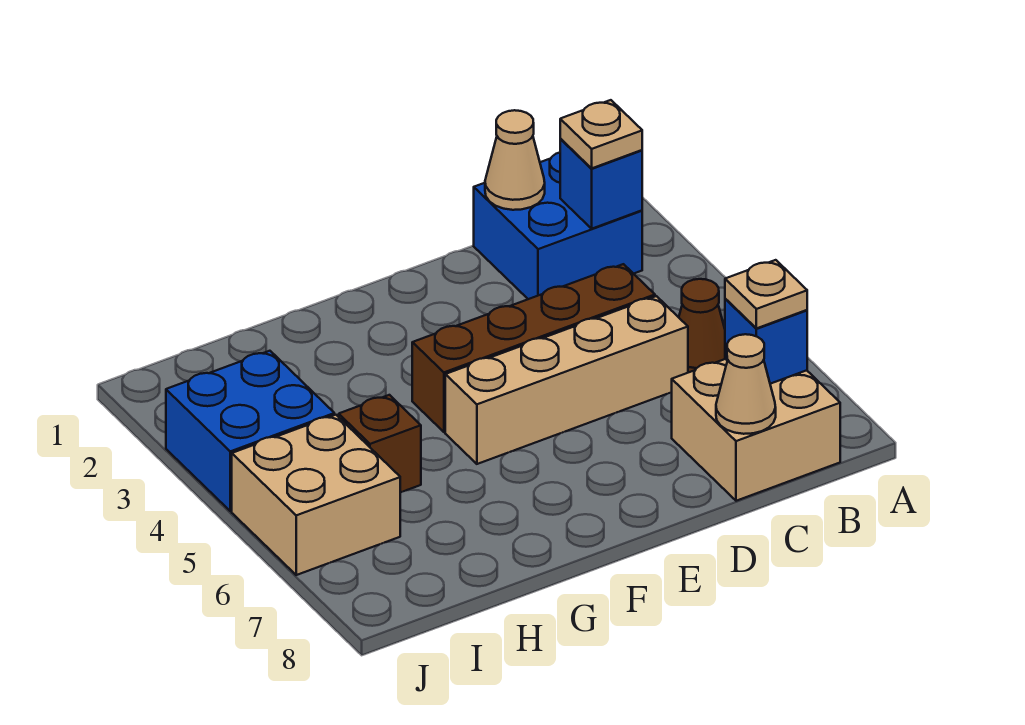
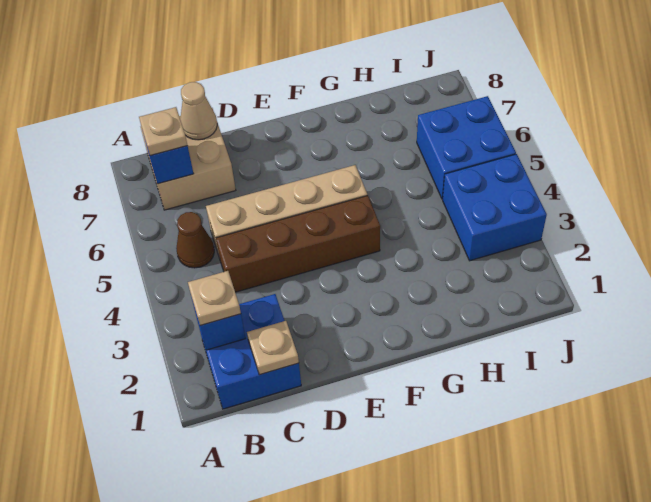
tan cone C1 level 2 -> tan plate C1 level 2
brown brick H5 level 1 -> none
tan brick I5:J6 level 1 -> blue brick I5:J6 level 1

